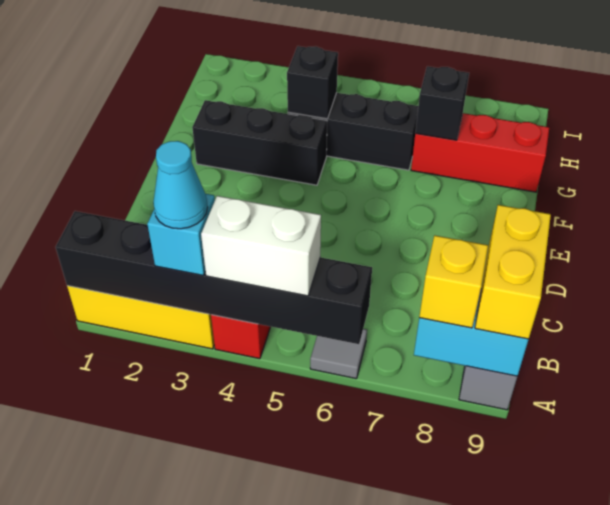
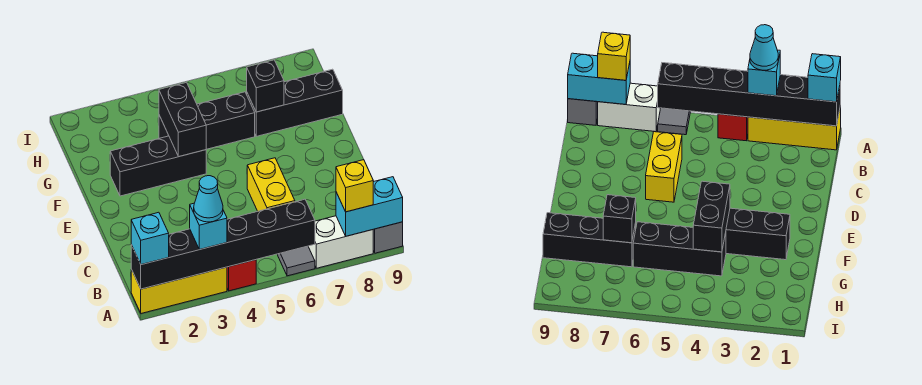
none -> cyan brick A1 level 3
white brick A4:A5 level 3 -> white brick A7:A8 level 1
yellow brick A9:B9 level 3 -> yellow brick C6:D6 level 1
black brick G4 level 2 -> black brick F4:G4 level 2
red brick G7:G9 level 1 -> black brick G7:G9 level 1

